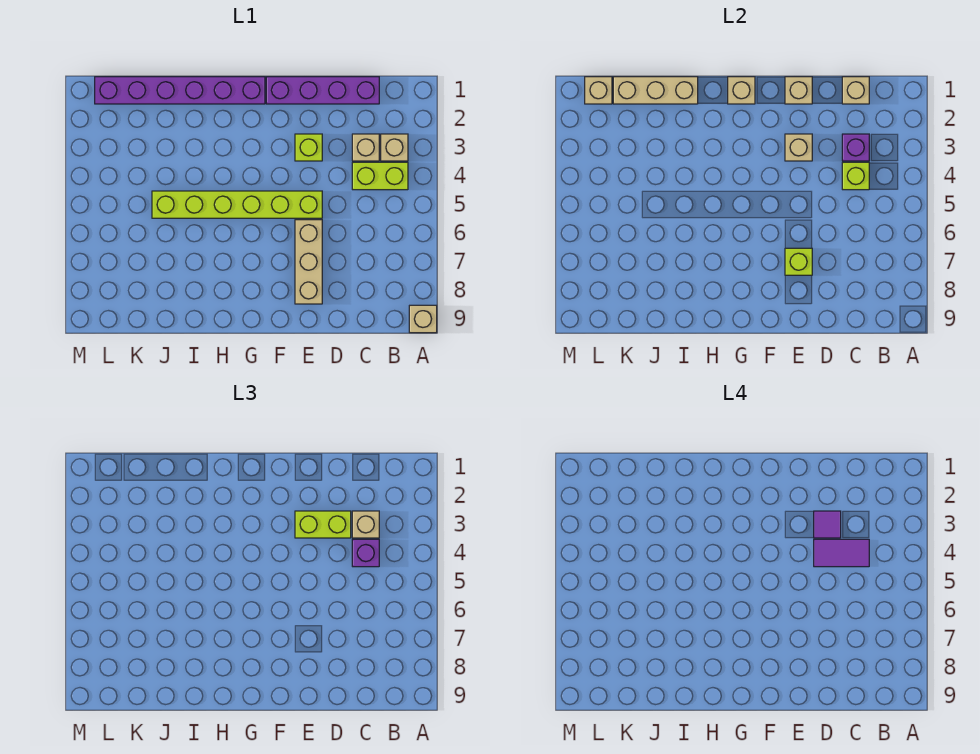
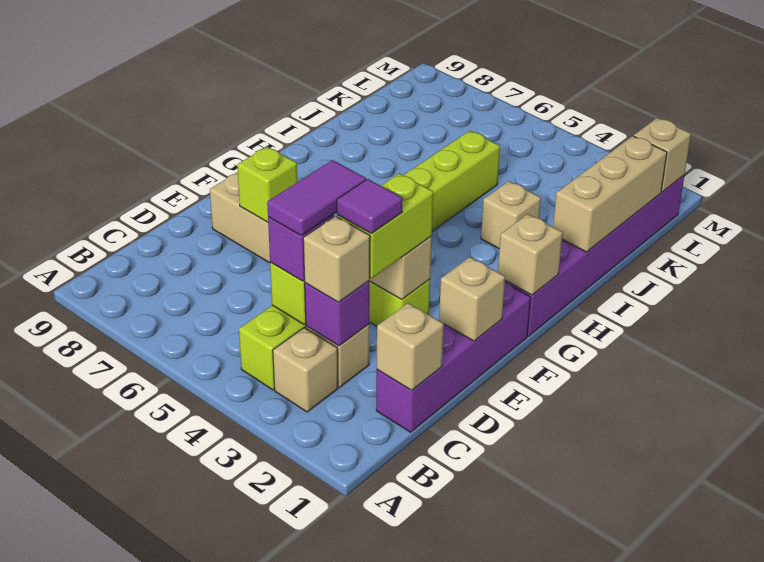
tan brick A9 level 1 -> tan brick I3 level 1

